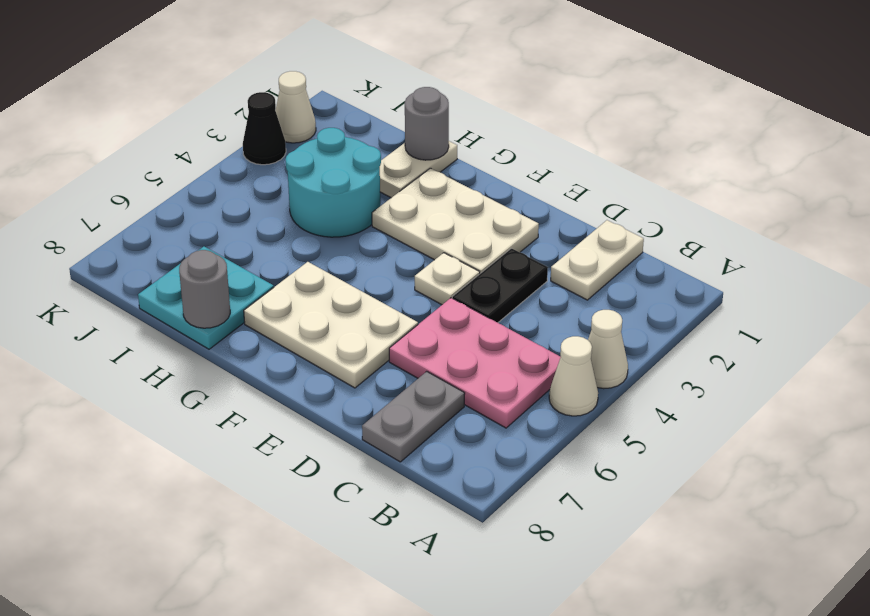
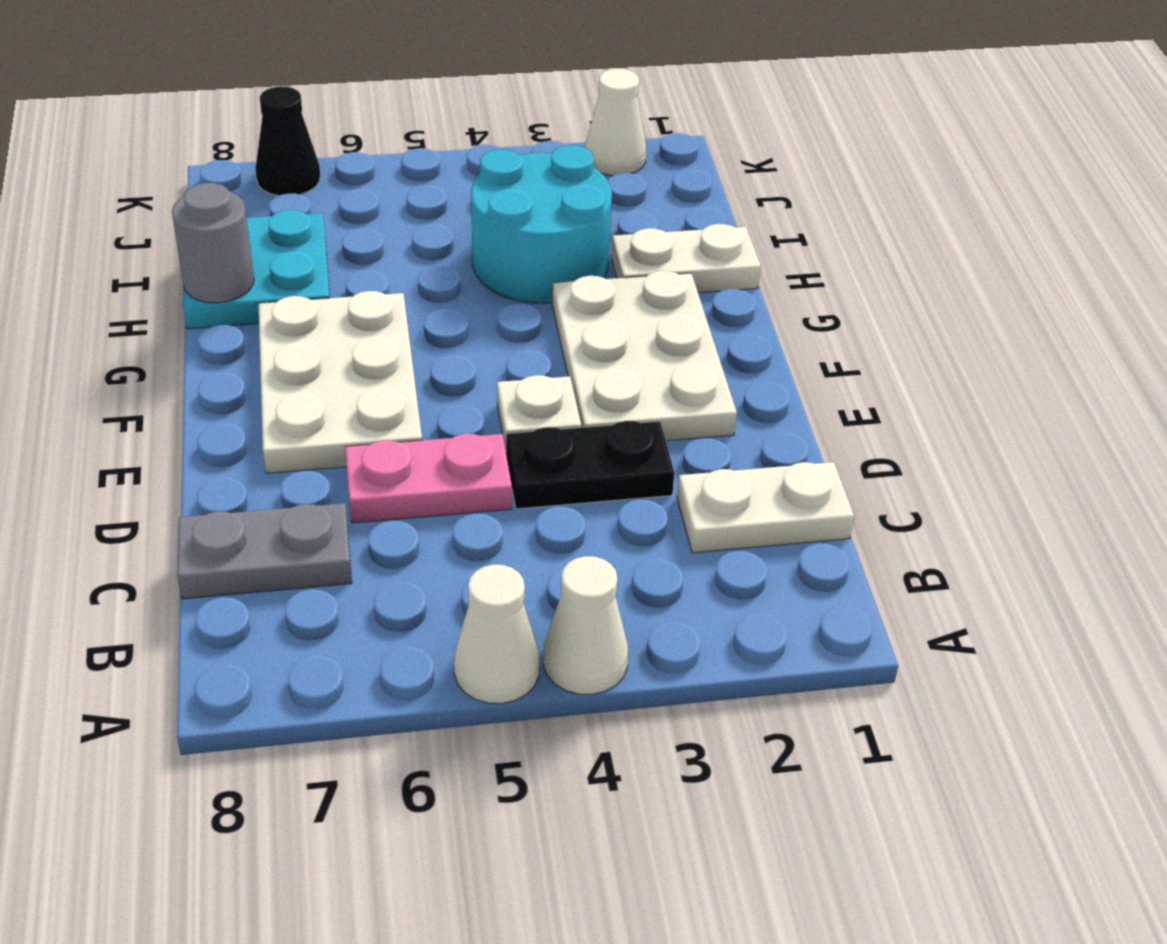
pink plate B5:D6 level 1 -> pink plate D5:D6 level 1
grey round brick H1 level 2 -> none
black cone K3 level 1 -> black cone K7 level 1

